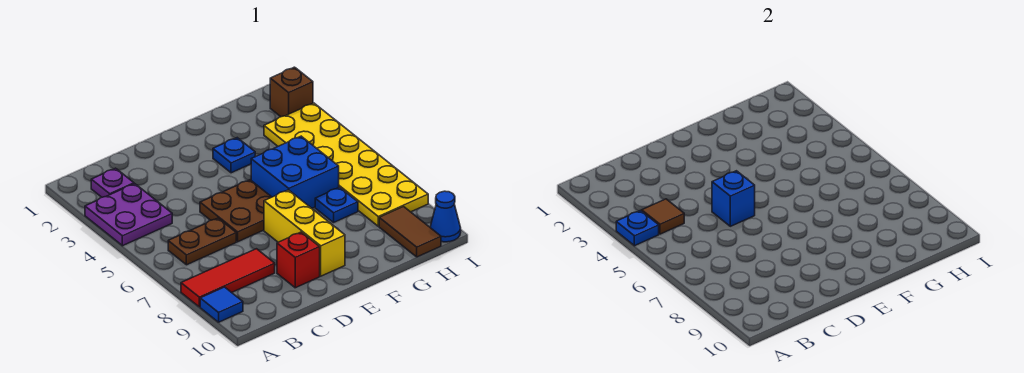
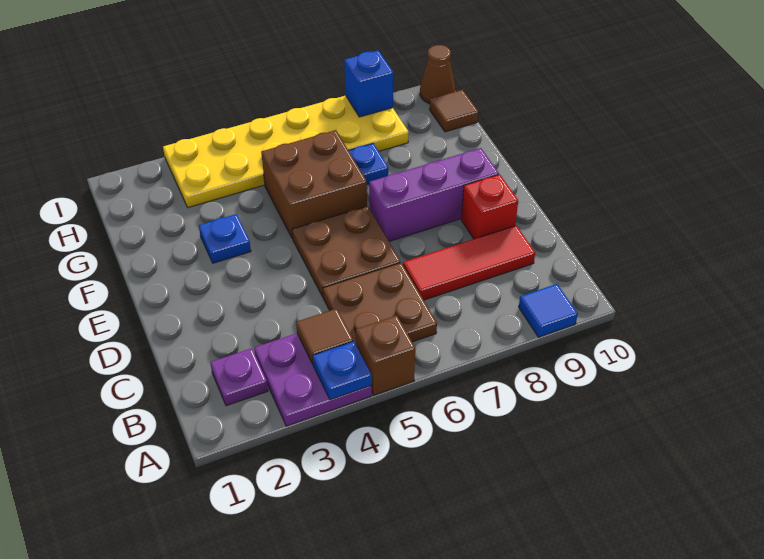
red tile A8:C8 level 1 -> red tile C7:C9 level 1
brown plate B6:C6 level 1 -> brown plate B5:C6 level 1
blue brick D5 level 2 -> blue brick I8 level 2
yellow brick E7:E9 level 1 -> purple brick E7:E9 level 1
blue brick F5:G6 level 1 -> brown brick F5:G6 level 1
brown tile H9:H10 level 1 -> brown tile H10 level 1
brown brick I2 level 1 -> brown brick A5 level 1
blue cone I10 level 1 -> brown cone I10 level 1

